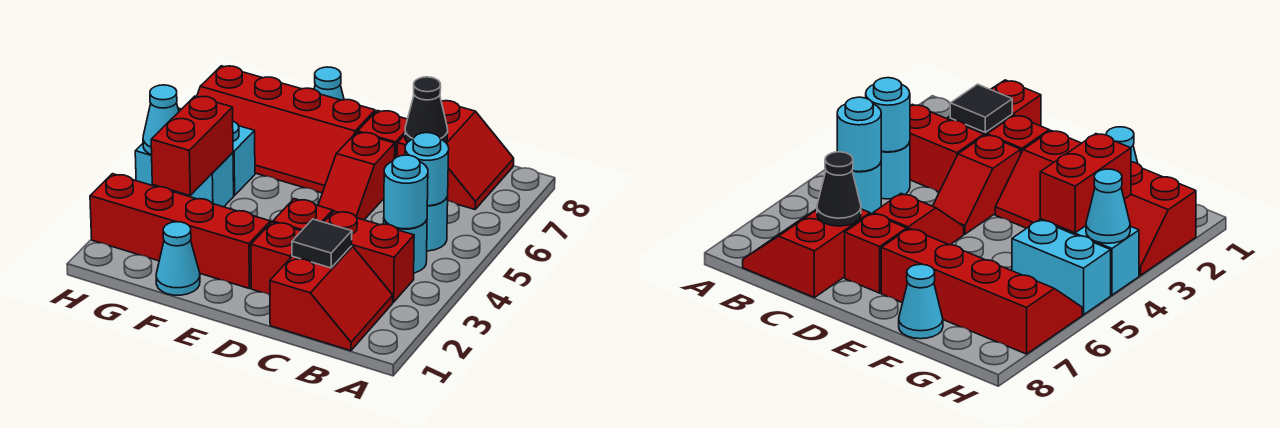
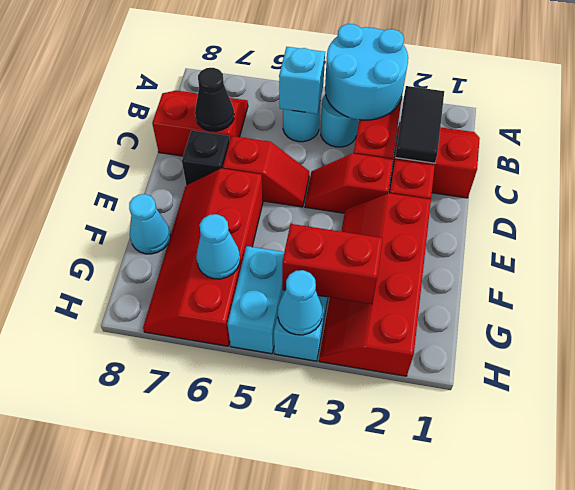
cyan round brick B4 level 2 -> cyan round brick A3:B4 level 2
cyan round brick B5 level 2 -> cyan brick B5 level 2
black tile C2 level 2 -> black tile B2:C2 level 2
red brick D7 level 1 -> black brick D7 level 1
red slope E6:H7 level 1 top 7 -> red slope E6:H7 level 1 top 6
cyan cone F1 level 1 -> cyan cone G6 level 2

